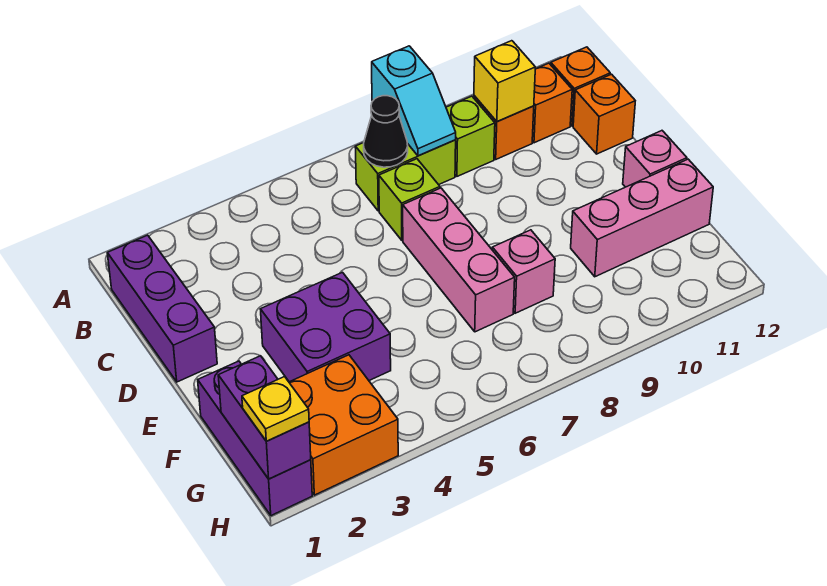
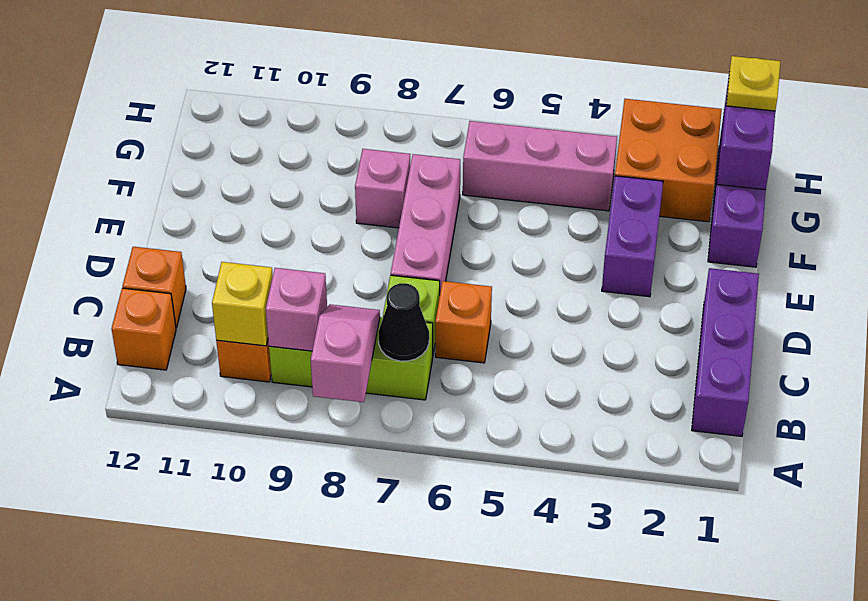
cyan slope A8:B8 level 2 top A -> pink slope A8:B8 level 2 top A
orange brick B11 level 1 -> orange brick C6 level 1
purple brick E3:F4 level 1 -> purple brick E3:F3 level 1
pink brick E12 level 1 -> pink brick B9 level 2
pink brick F10:F12 level 1 -> pink brick G4:G6 level 1

